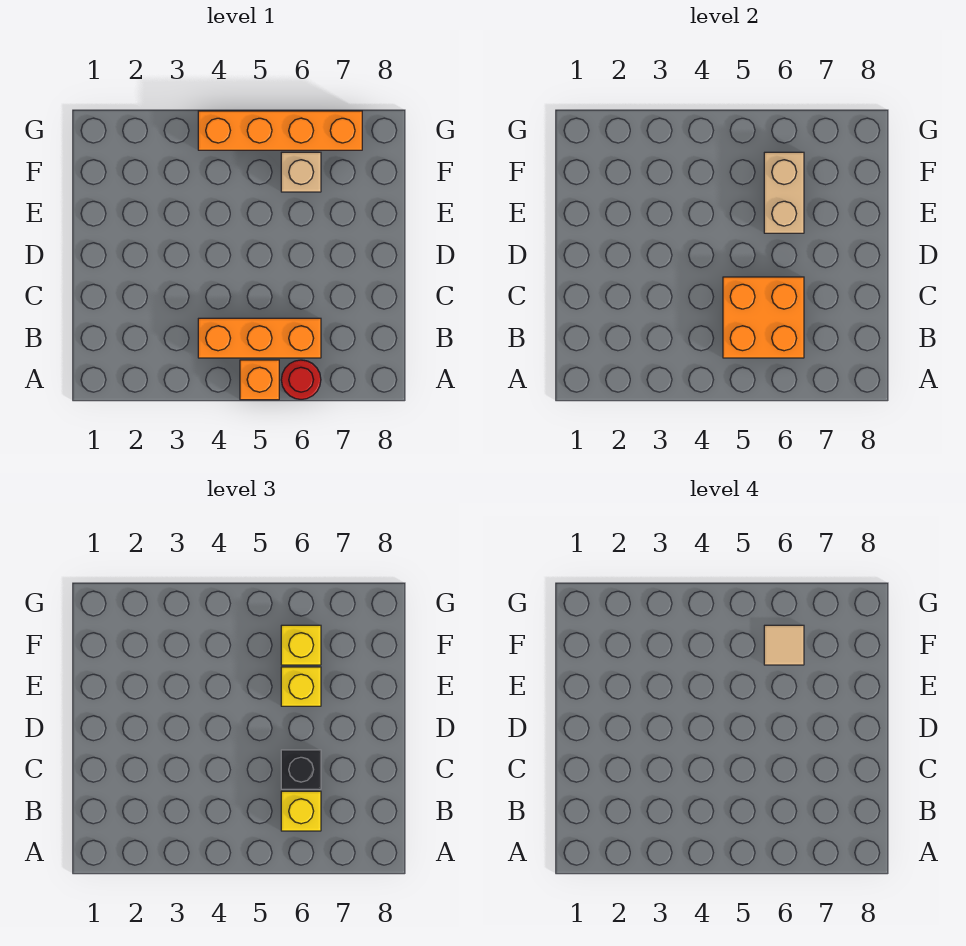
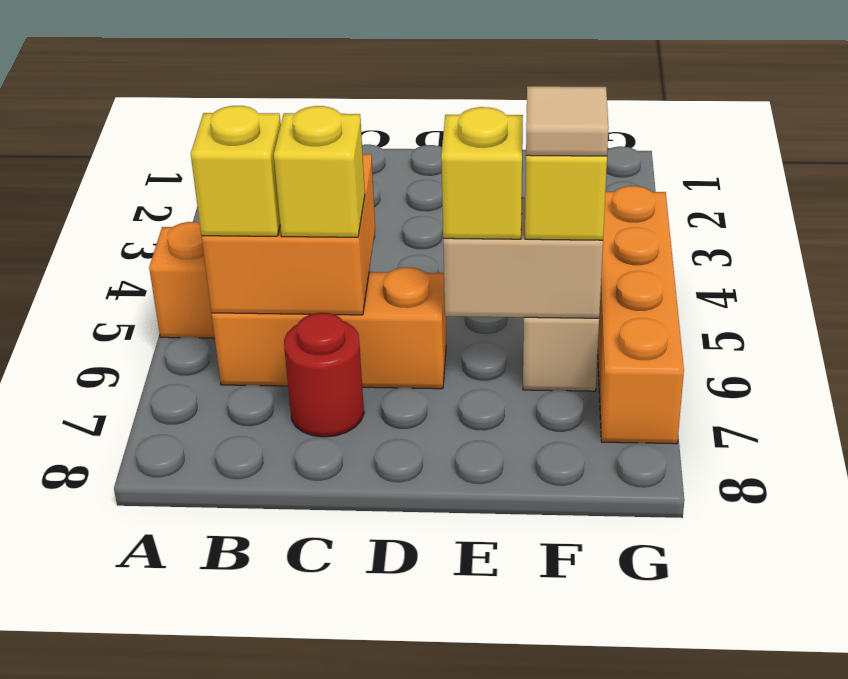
red round brick A6 level 1 -> red round brick C7 level 1
orange brick B4:B6 level 1 -> orange brick B6:D6 level 1
black brick C6 level 3 -> yellow brick C6 level 3

